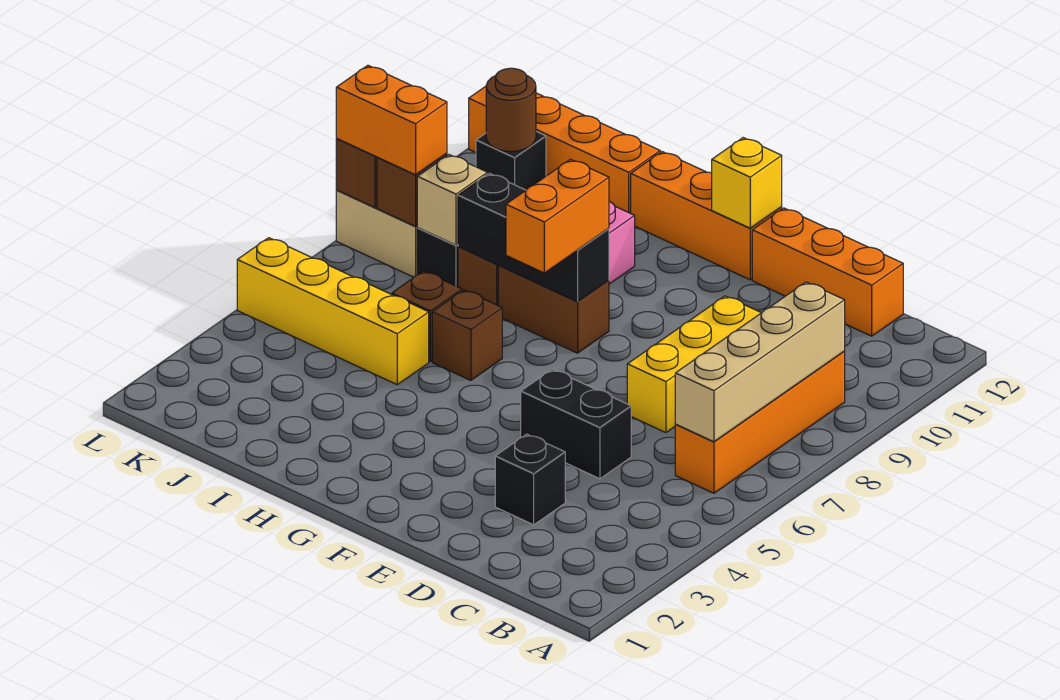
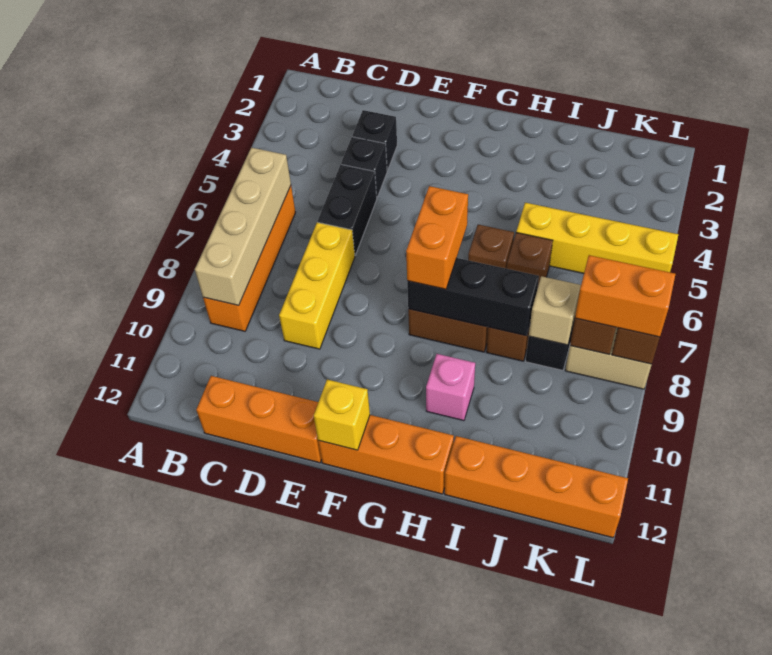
black brick D5:E5 level 1 -> black brick D5:D6 level 1
black brick K11 level 1 -> black brick D4 level 1
brown round brick K11 level 2 -> none

